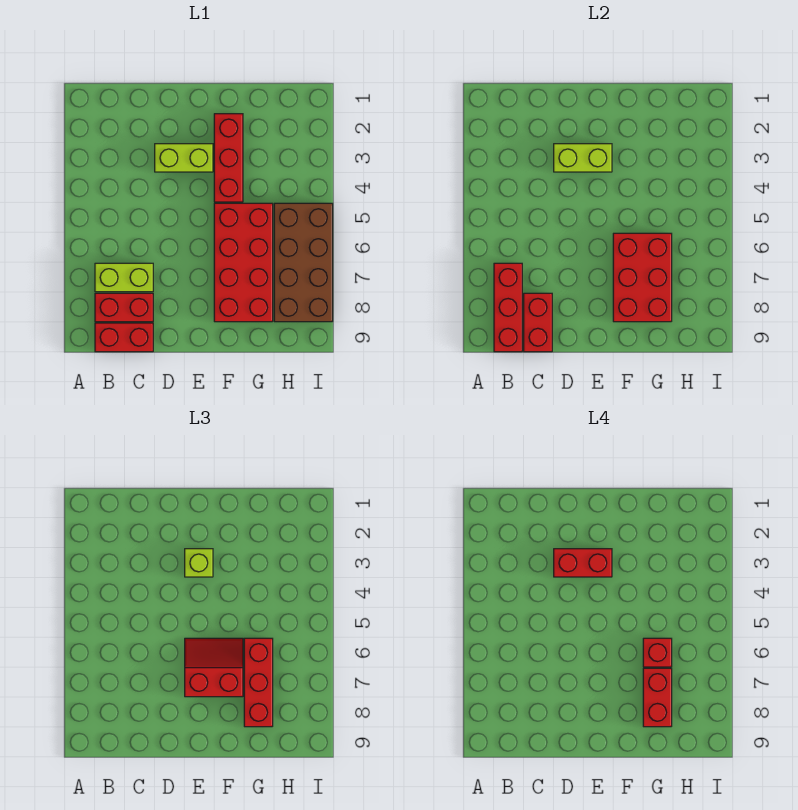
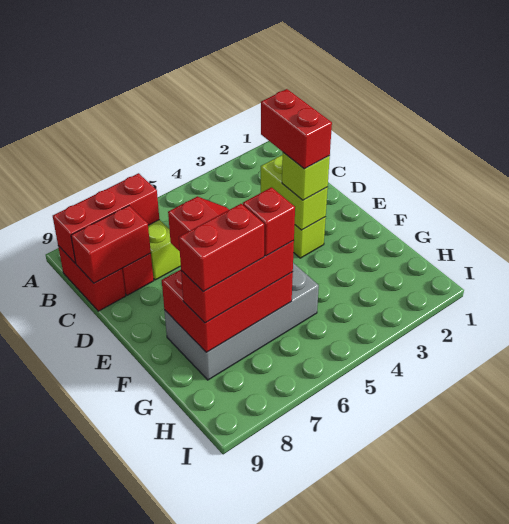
red brick F2:F4 level 1 -> none
red brick F5:G8 level 1 -> grey brick F5:G8 level 1
brown brick H5:I8 level 1 -> none

